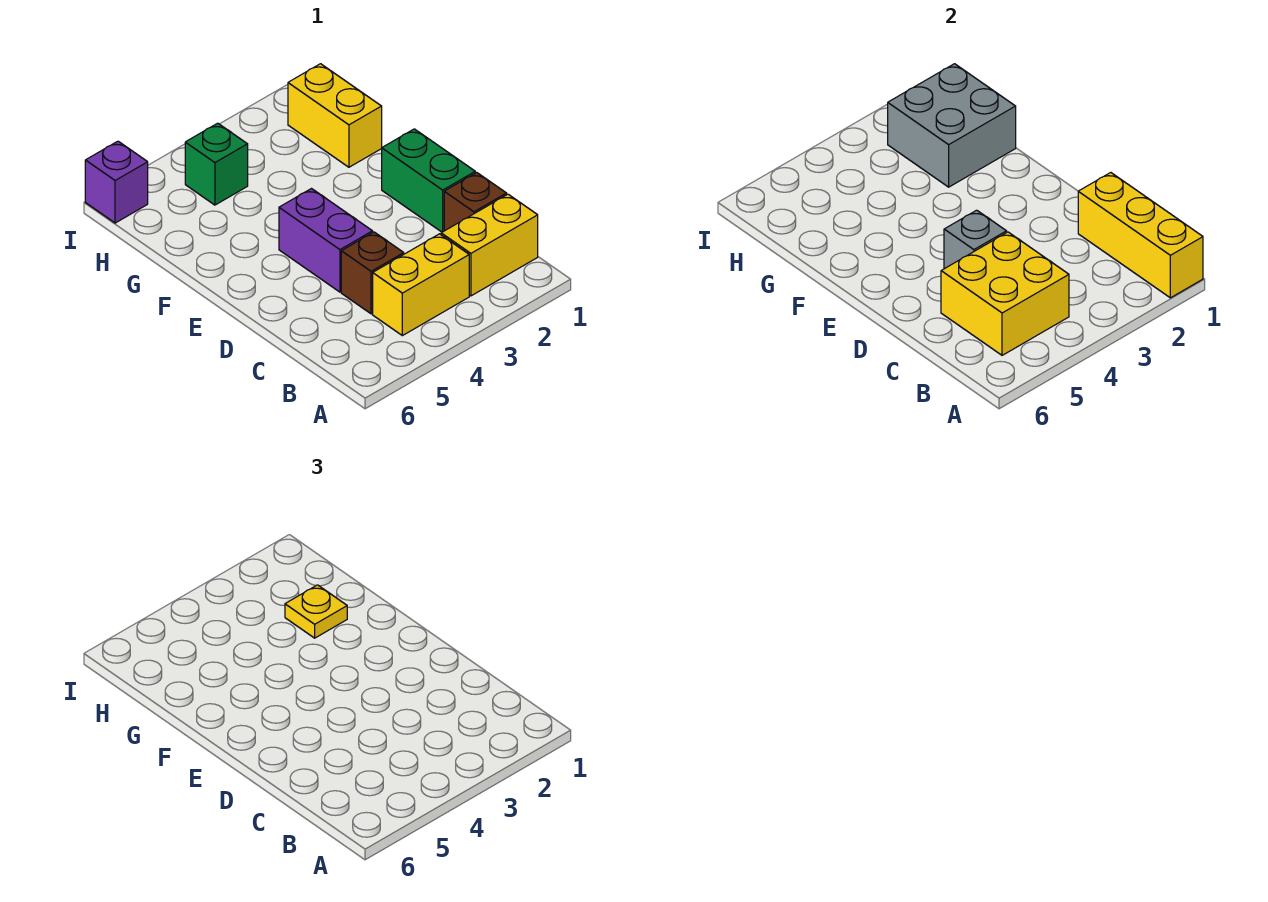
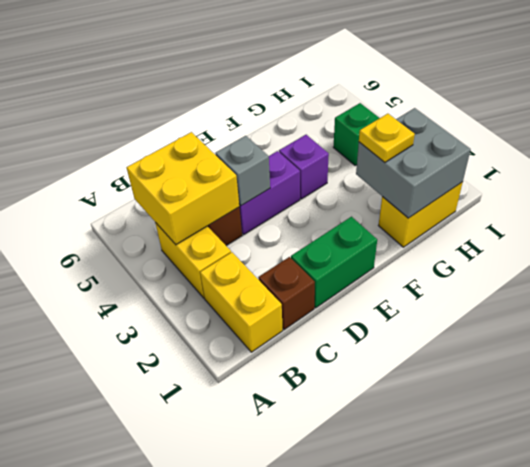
yellow brick A1:C1 level 2 -> none
purple brick I6 level 1 -> purple brick F4 level 1

